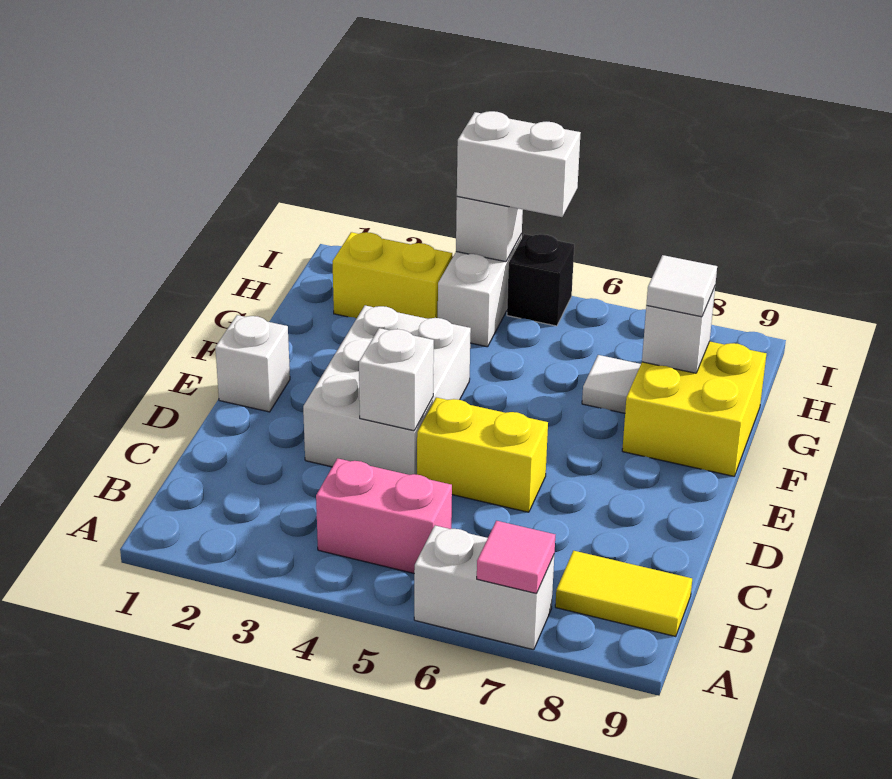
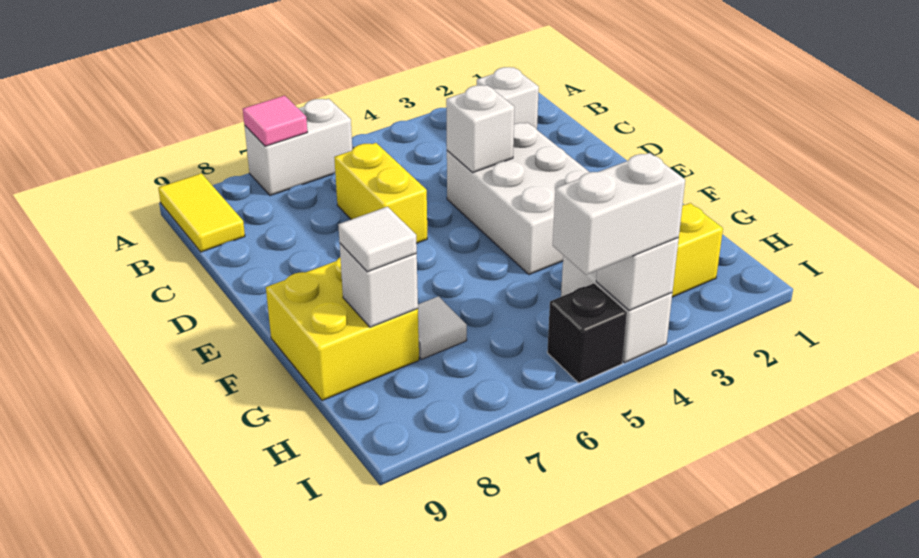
pink brick B4:B5 level 1 -> none
yellow tile B8:B9 level 1 -> yellow tile A9:B9 level 1
yellow brick D5:D6 level 1 -> yellow brick C6:D6 level 1
white brick E1 level 1 -> white brick B2 level 1

